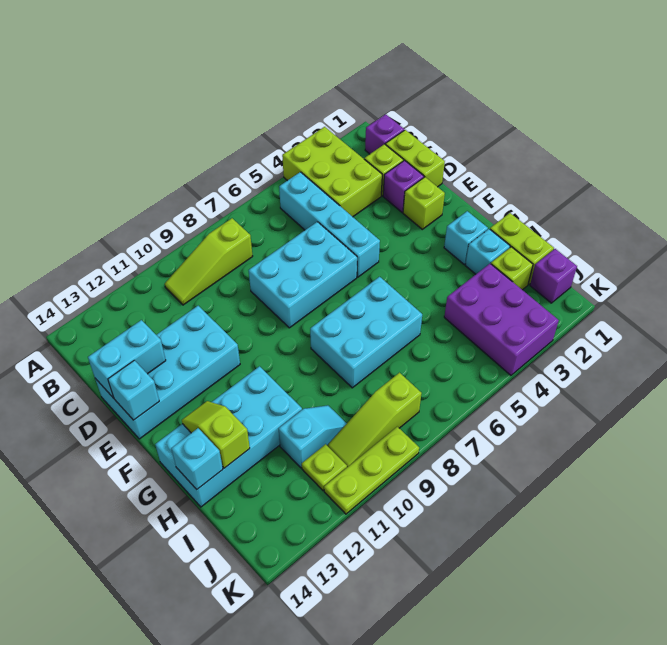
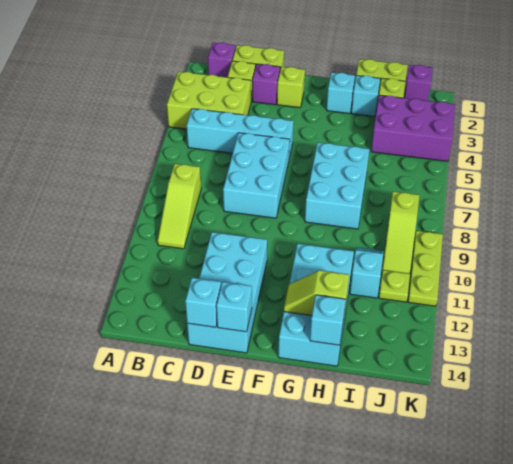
cyan brick D13:D14 level 2 -> cyan brick D14 level 2

